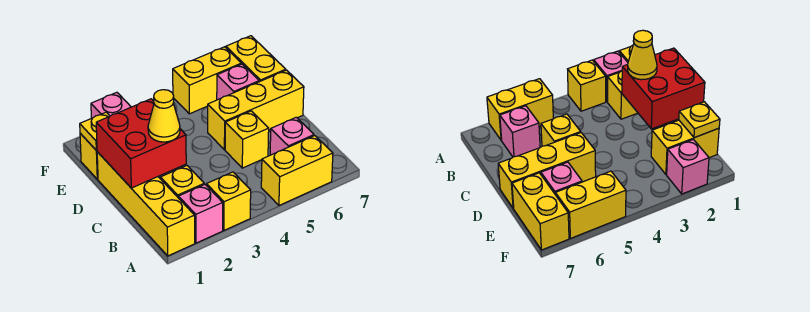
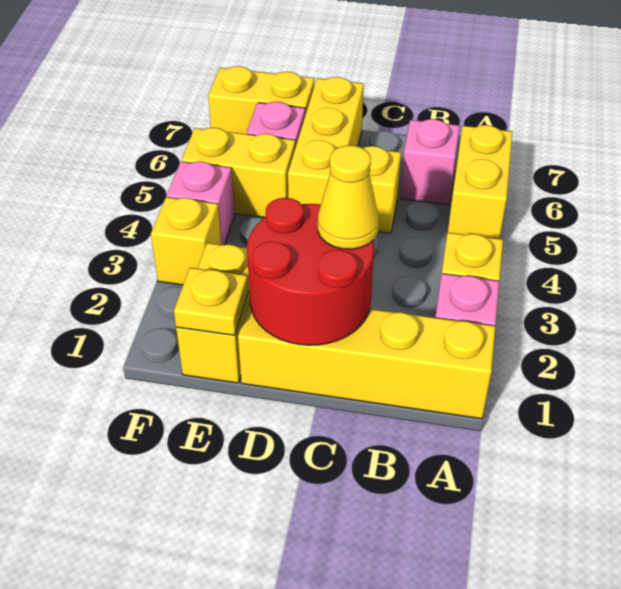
yellow brick B2 level 1 -> yellow brick F3 level 1
red brick C1:D2 level 2 -> red round brick C1:D2 level 2
pink brick F2 level 1 -> pink brick F4 level 1
yellow brick F5:F6 level 1 -> yellow brick E5:F5 level 1

